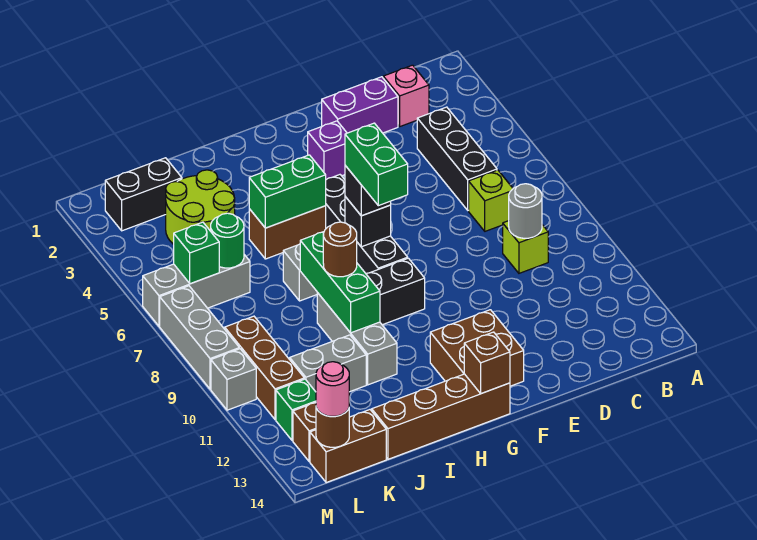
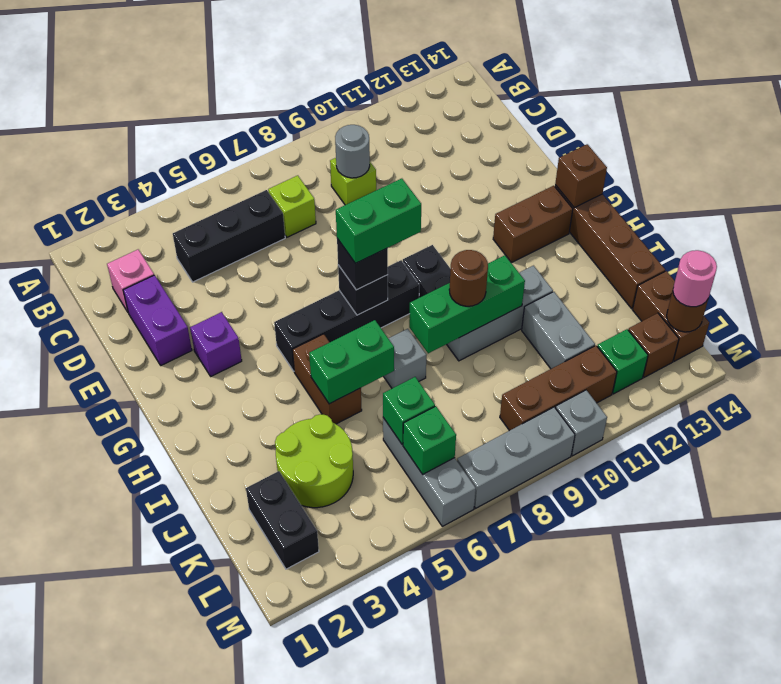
brown brick F12:G13 level 1 -> brown brick G12:G13 level 1
green brick H5:I5 level 2 -> green brick I5:I6 level 2
green round brick K6 level 2 -> green brick K6 level 2

